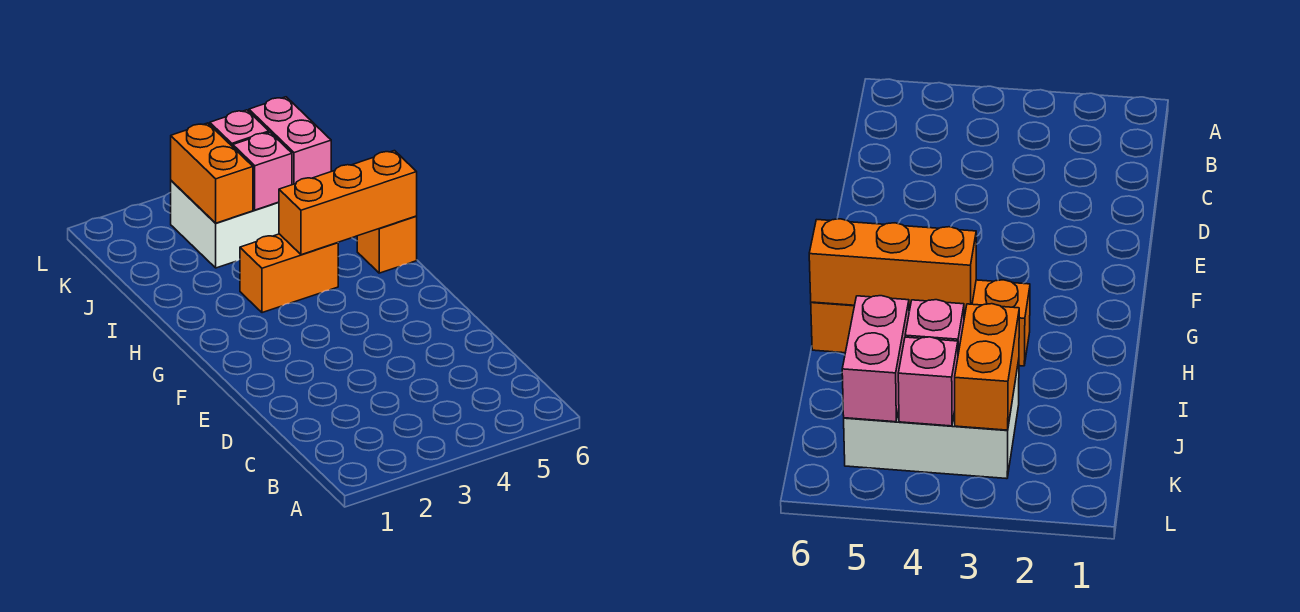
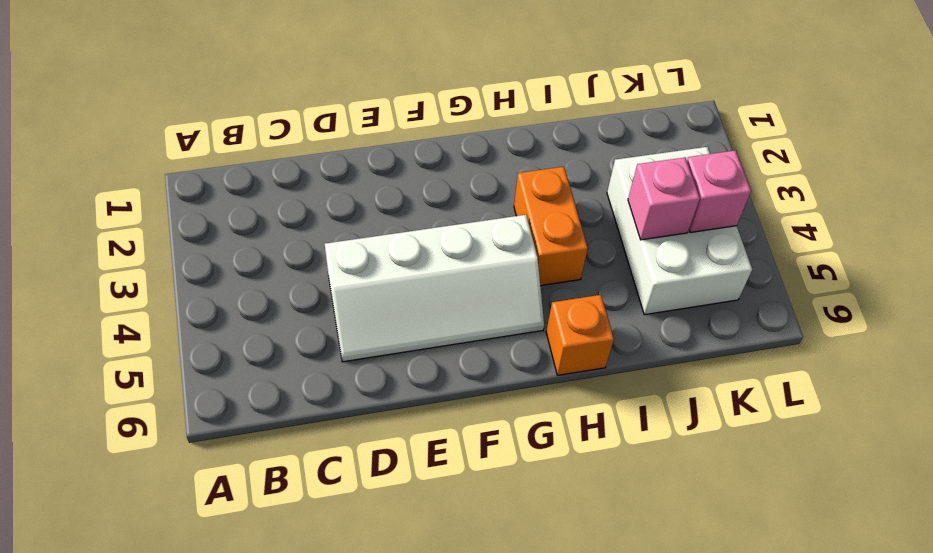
none -> white slope D4:G5 level 1 top 4
orange brick H4:H6 level 2 -> none
orange brick J3:K3 level 2 -> none
pink brick J5:K5 level 2 -> none

